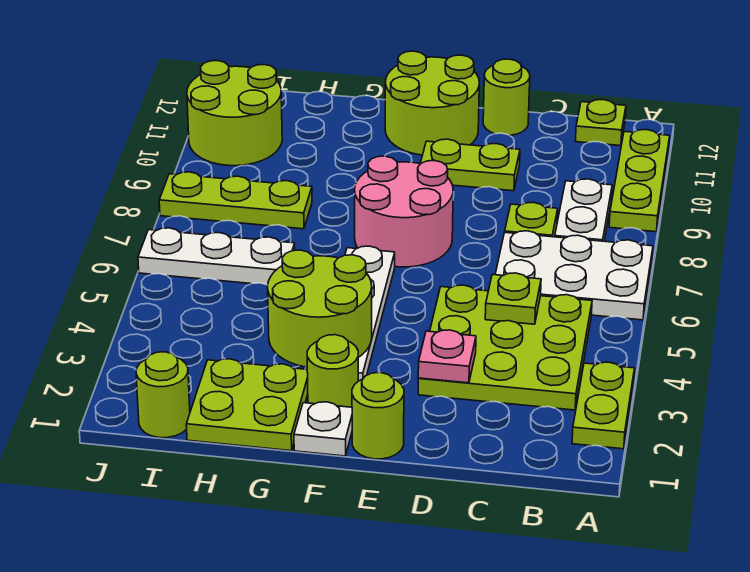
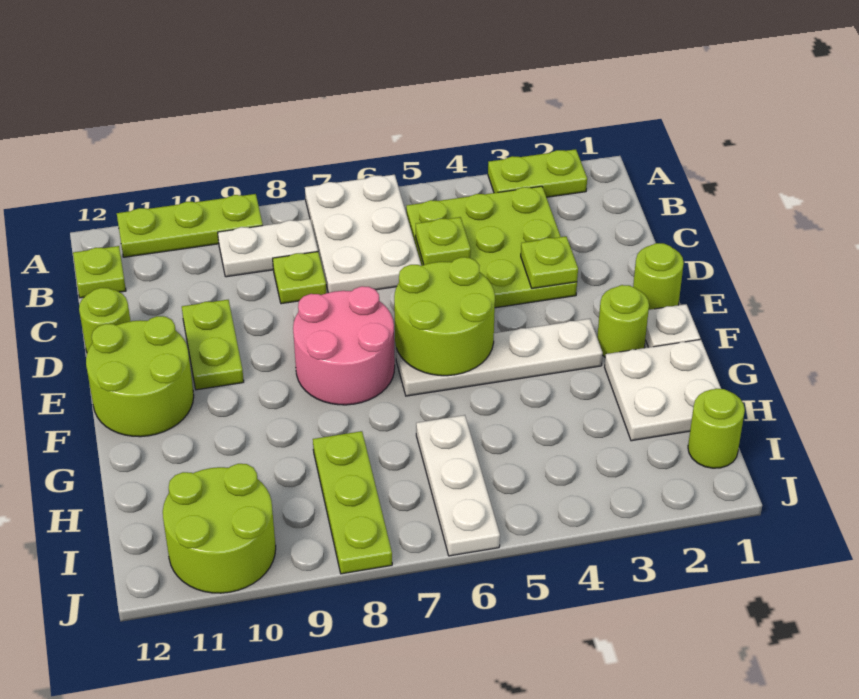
pink plate D3 level 2 -> lime plate D3 level 2
lime round brick F3:G4 level 2 -> lime round brick E5:F6 level 2
lime plate G1:H2 level 1 -> white plate G1:H2 level 1

